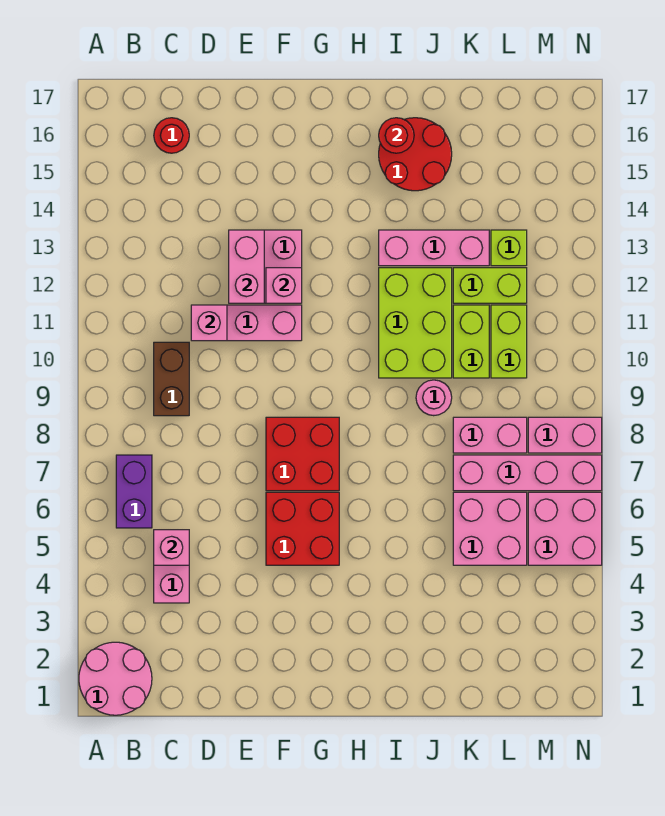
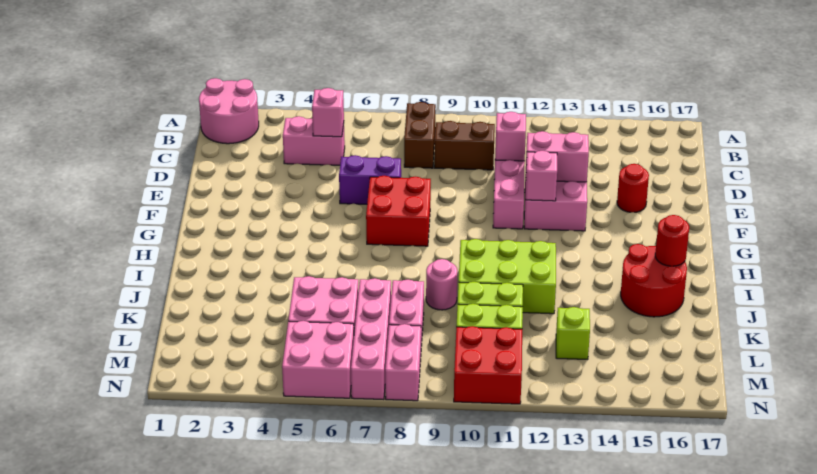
purple brick B6:B7 level 1 -> purple brick E6:E7 level 1
none -> brown brick B8:C8 level 1
red round brick C16 level 1 -> red round brick E15 level 1
red brick F5:G6 level 1 -> red brick M10:N11 level 1
pink brick I13:K13 level 1 -> none
lime brick K12:L12 level 1 -> none

